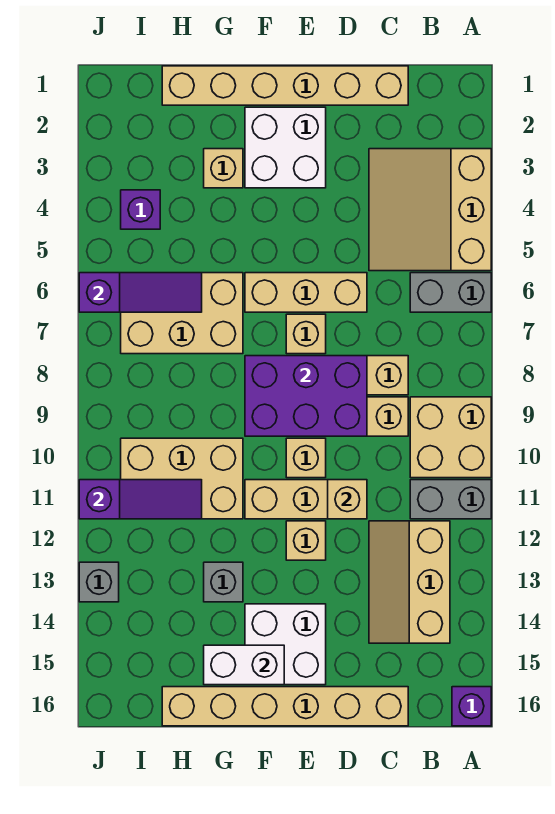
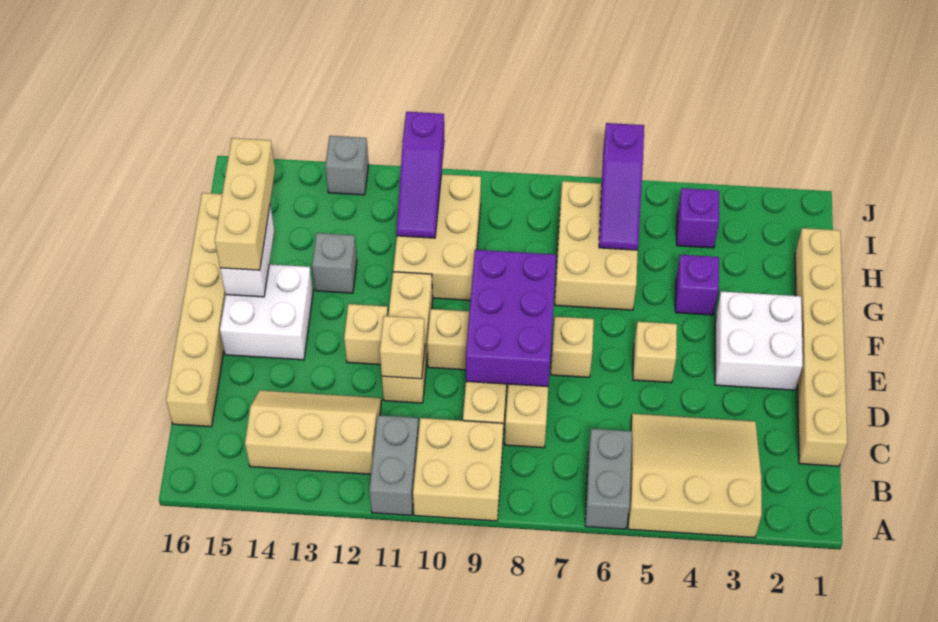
purple brick A16 level 1 -> purple brick G4 level 1
tan brick D6:F6 level 1 -> tan brick F15:H15 level 3
tan brick G3 level 1 -> tan brick E5 level 1

